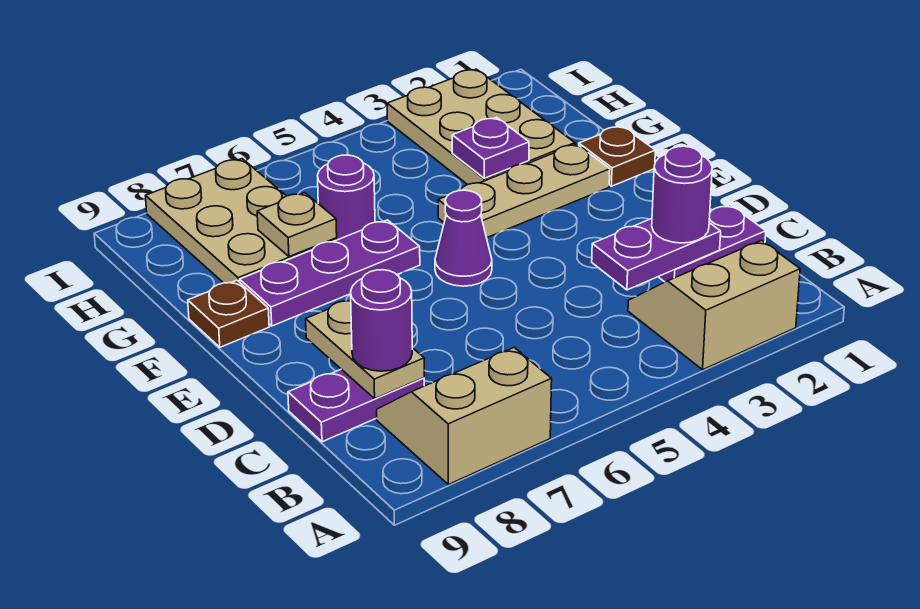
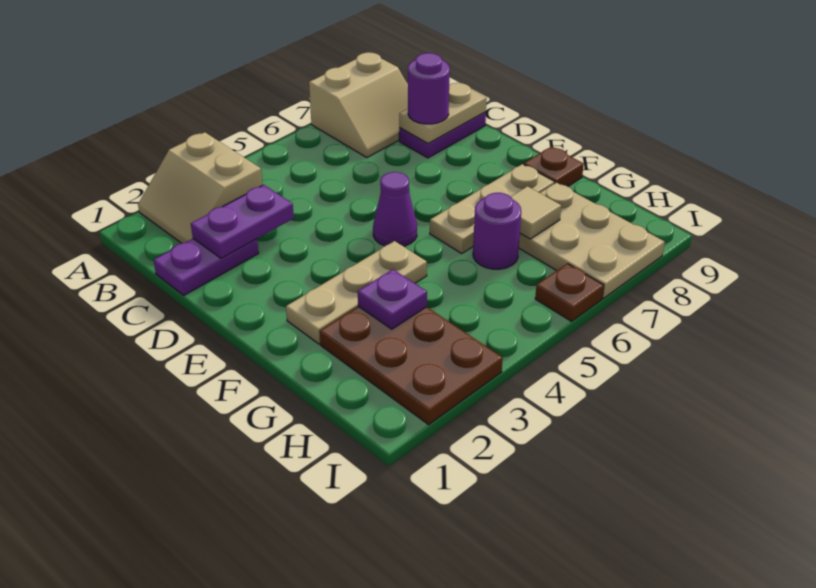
tan slope A2:B3 level 1 top A -> tan slope A2:B3 level 1 top 3
purple round brick C2 level 3 -> none
tan plate C8:D8 level 2 -> tan plate C8:C9 level 2
brown plate F1 level 1 -> brown plate I6 level 1
purple plate F6:F8 level 1 -> tan plate F6:F8 level 1
tan plate G2:I3 level 1 -> brown plate G2:I3 level 1
tan plate G7 level 2 -> tan tile G7 level 2

